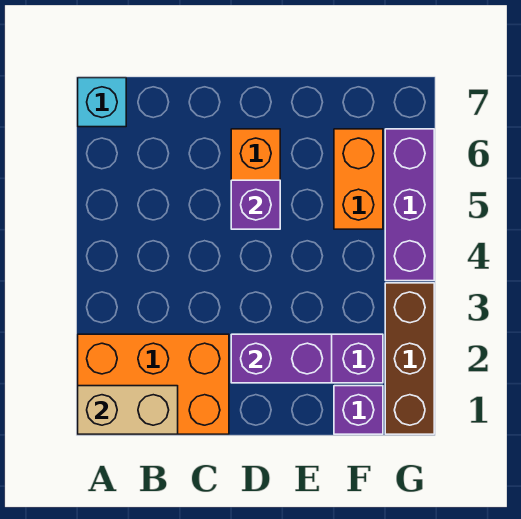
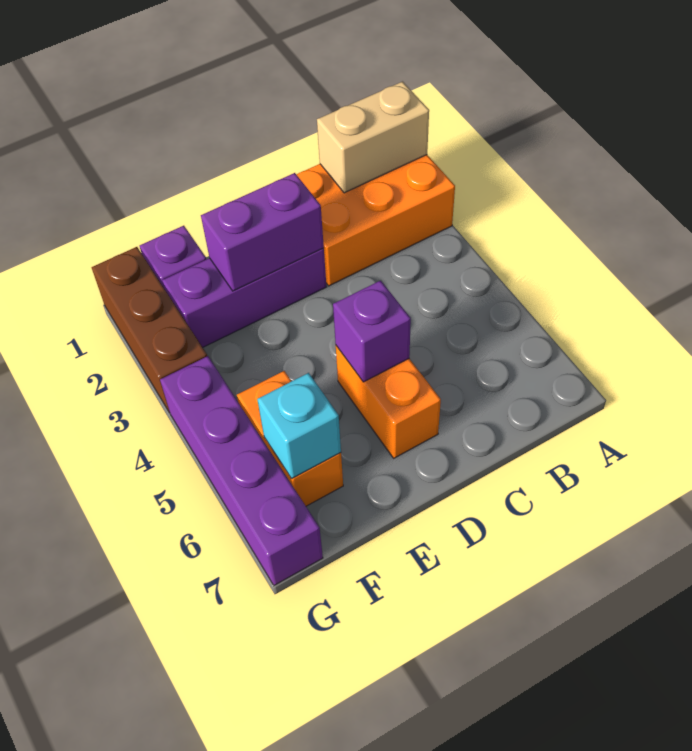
cyan brick A7 level 1 -> cyan brick F6 level 2
purple brick G4:G6 level 1 -> purple brick G4:G7 level 1

